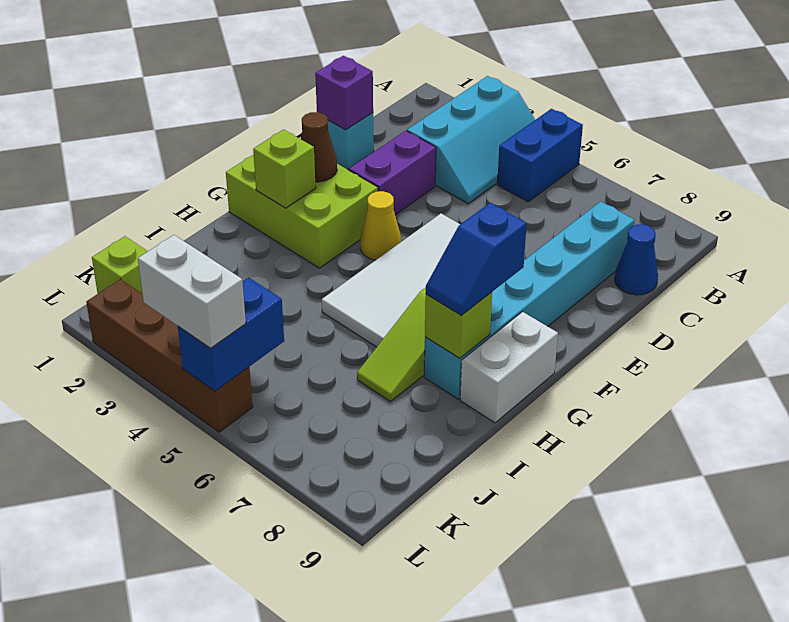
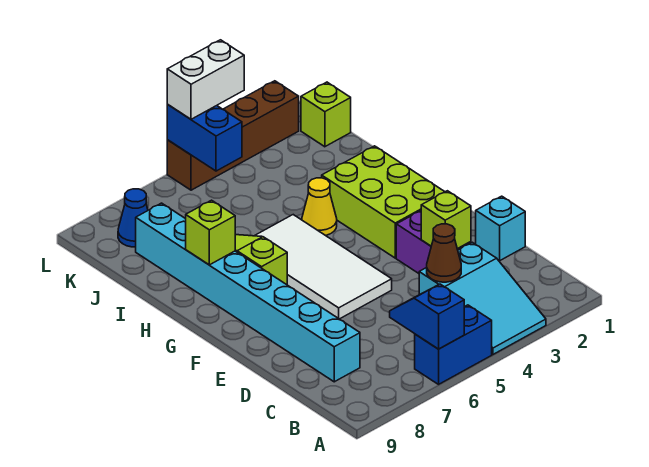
cyan slope A3:C4 level 1 top 3 -> cyan slope A3:C4 level 1 top C
blue brick A5:B5 level 1 -> blue brick A5:A6 level 1
cyan brick C8:H8 level 1 -> cyan brick C8:J8 level 1
blue cone C9 level 1 -> blue cone K8 level 1
purple brick D1 level 2 -> none
lime brick F1:G3 level 1 -> lime brick F2:H3 level 1
brown cone F2 level 2 -> brown cone C4 level 2
yellow cone F4 level 1 -> yellow cone H4 level 1
lime brick G2 level 2 -> lime brick D3 level 2
blue slope G8:H8 level 3 top G -> blue slope A6:B6 level 2 top A
white brick G9:H9 level 1 -> none

